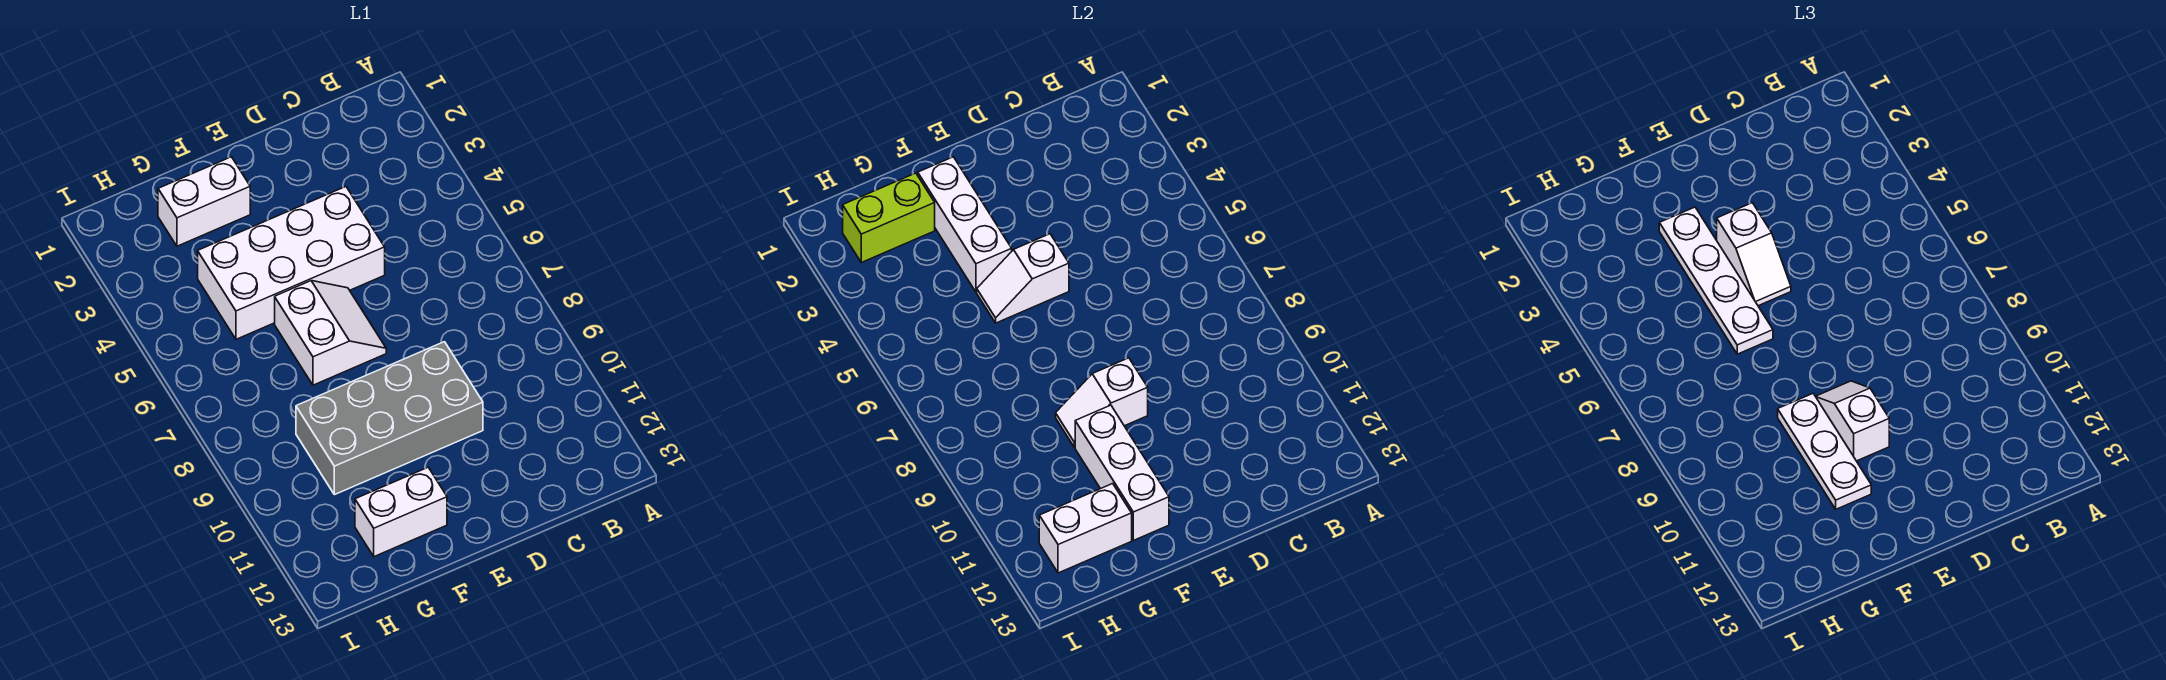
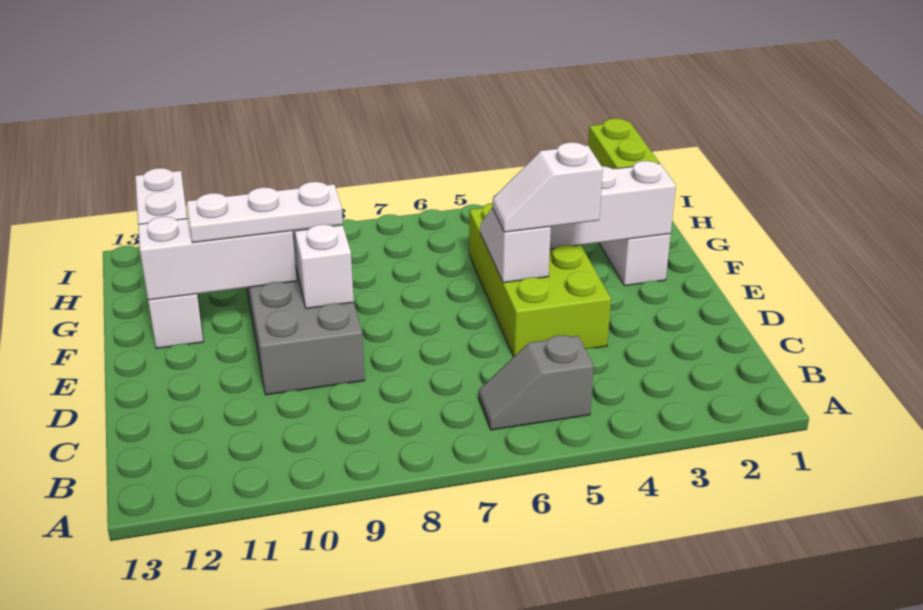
none -> grey slope B5:B6 level 1 top 5
white brick D4:G5 level 1 -> lime brick D4:G5 level 1
white slope E6:F7 level 1 top F -> none
white slope E9:E10 level 3 top 10 -> none
white plate F3:F6 level 3 -> none

